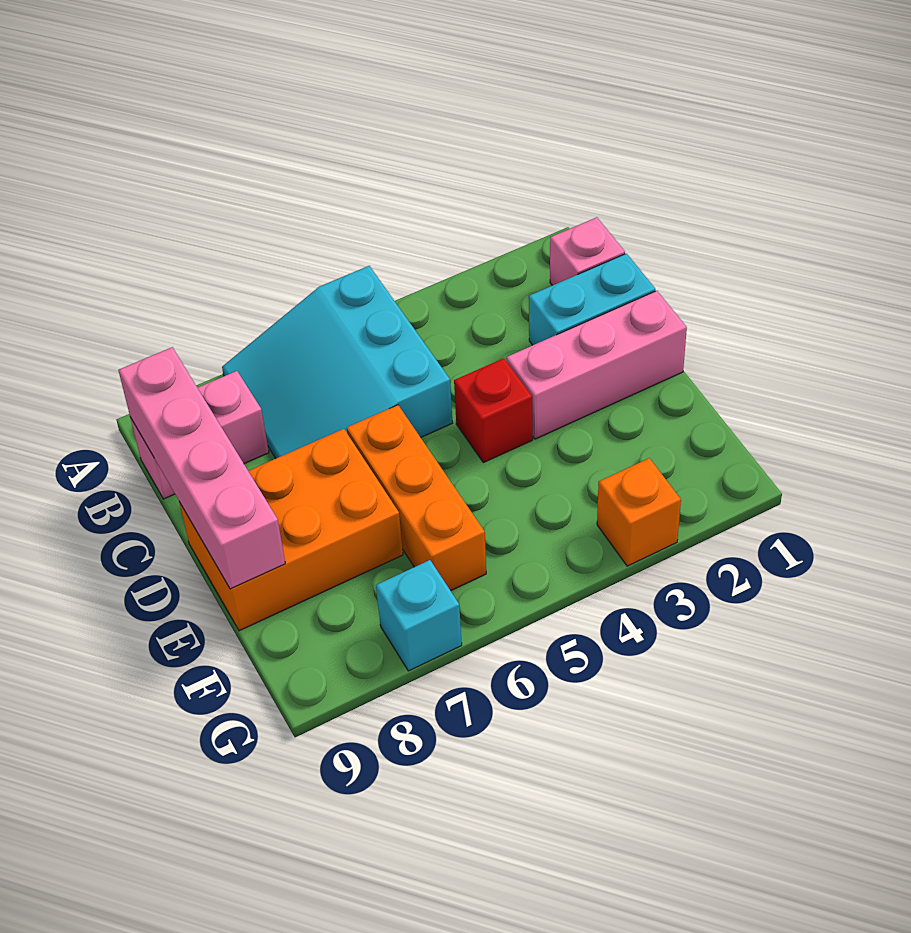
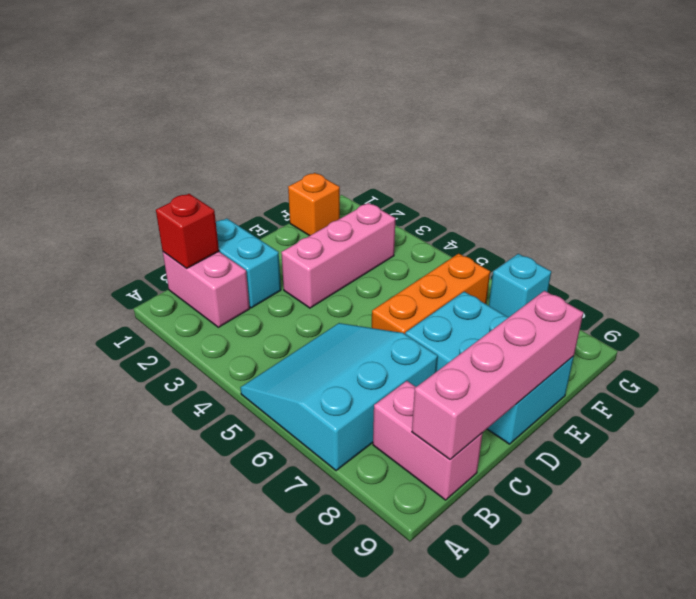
cyan slope A5:C7 level 1 top 5 -> cyan slope A5:C7 level 1 top 7
pink brick B1 level 1 -> pink brick B1:B2 level 1
pink brick D1:D3 level 1 -> pink brick D3:F3 level 1
red brick D4 level 1 -> red brick B1 level 2
orange brick D7:E9 level 1 -> cyan brick D7:E9 level 1
orange brick G3 level 1 -> orange brick F1 level 1

